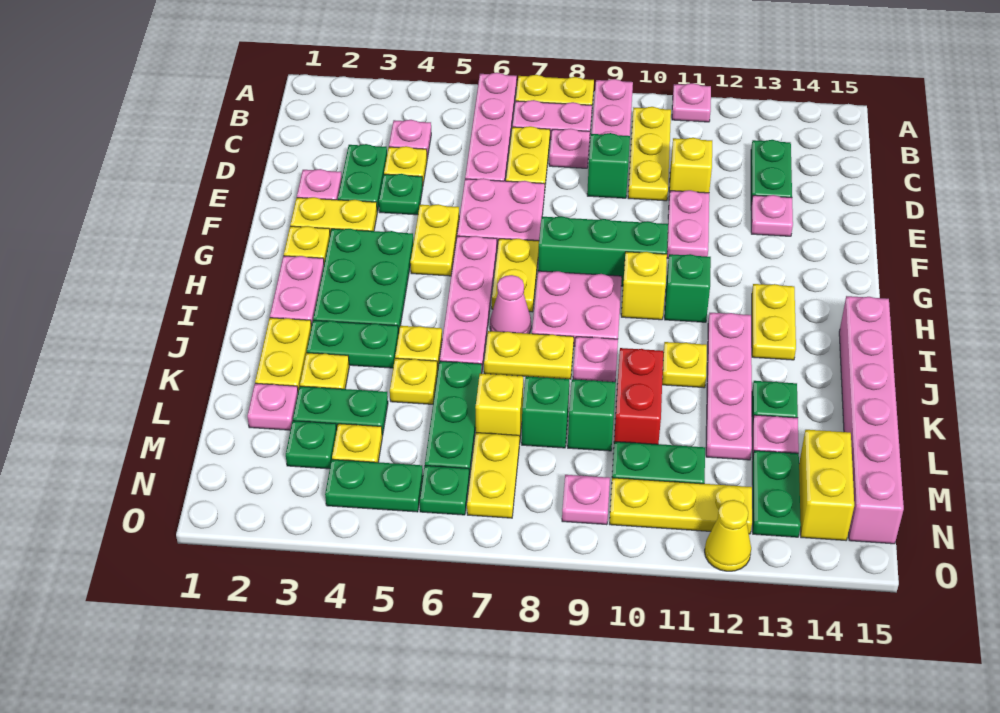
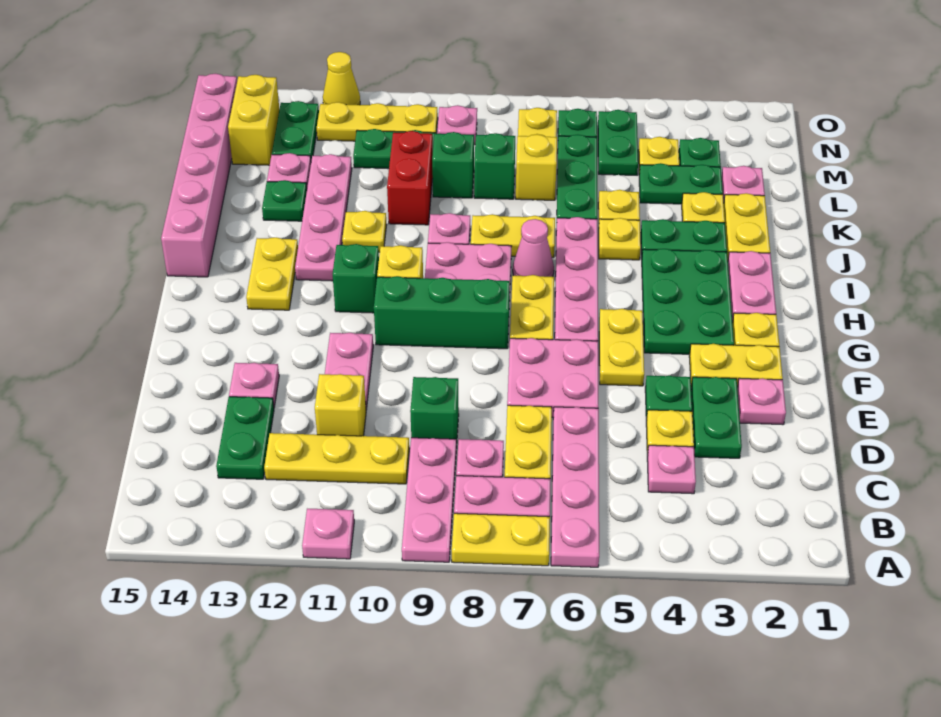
yellow plate B10:D10 level 1 -> yellow plate C10:C12 level 1
green plate N4:N5 level 1 -> green plate M5:N5 level 1

